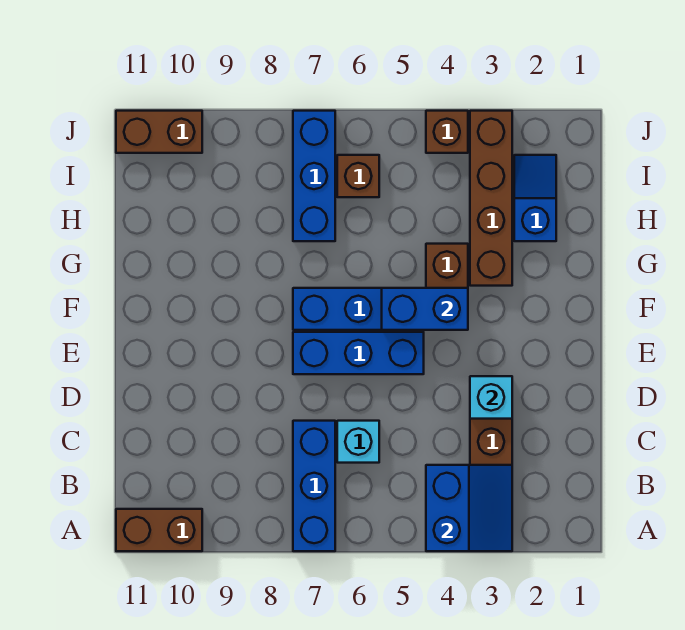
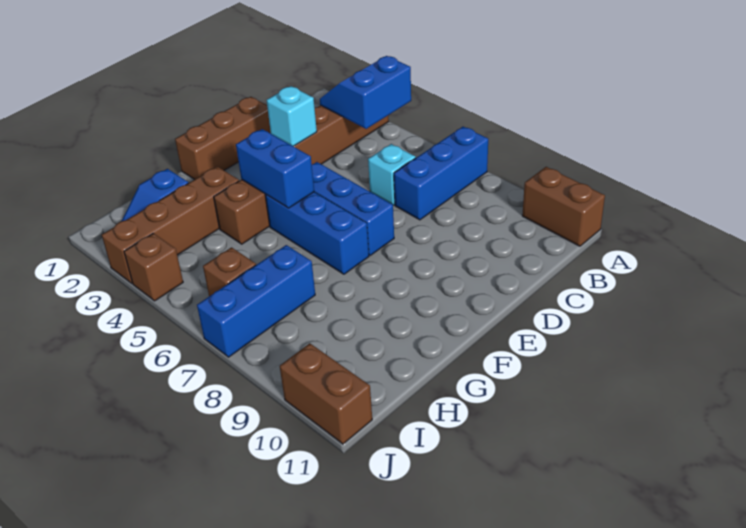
none -> brown brick D1:F1 level 1

